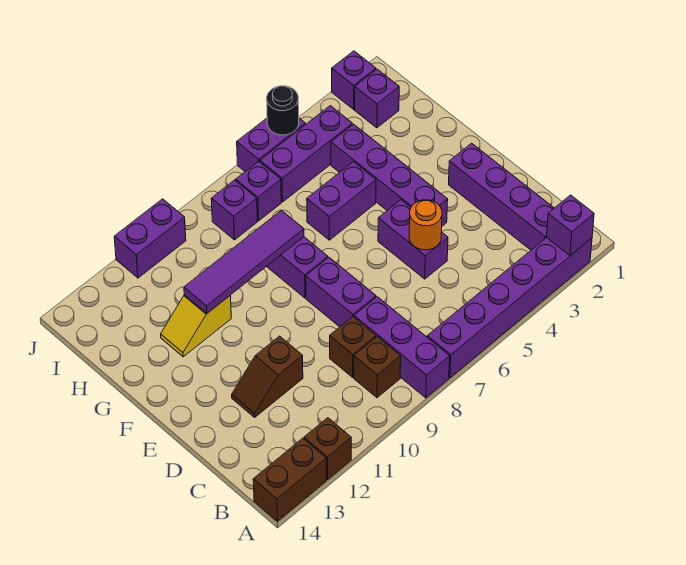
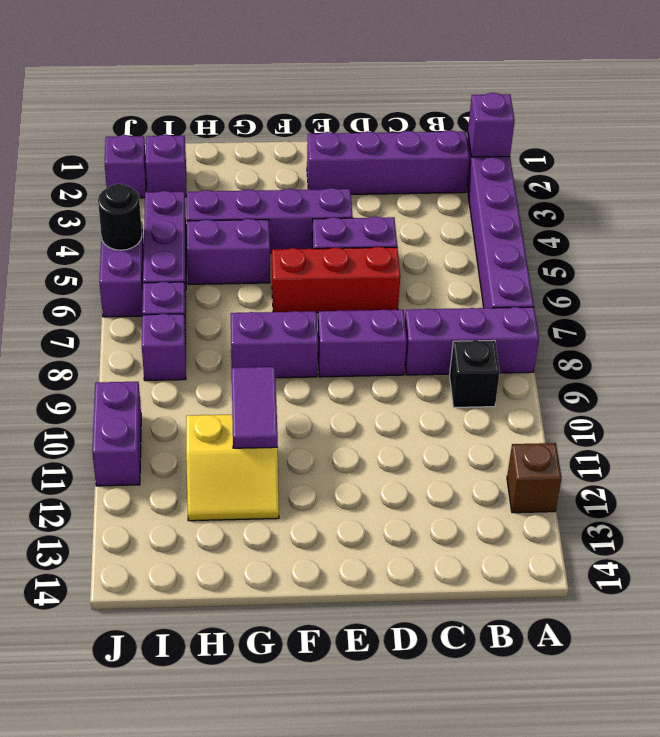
brown brick A13:A14 level 1 -> none
brown brick B9 level 1 -> black brick B9 level 1
brown brick C9 level 1 -> none
orange round brick D5 level 2 -> none
none -> red brick D6:F6 level 1
brown slope D11:D12 level 1 top 11 -> none
purple brick G5:G6 level 1 -> purple brick G5:H5 level 1
purple tile G8:G11 level 2 -> purple tile G10:G11 level 2
yellow slope G11:G12 level 1 top 11 -> yellow slope G11:H12 level 1 top 11

